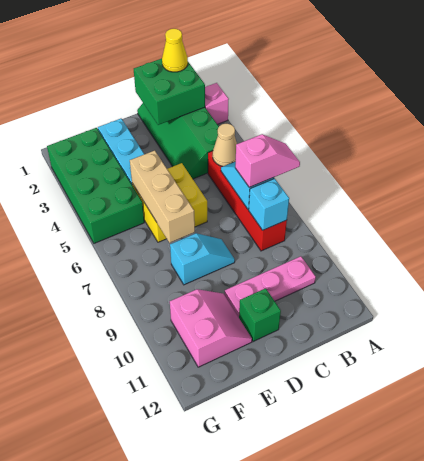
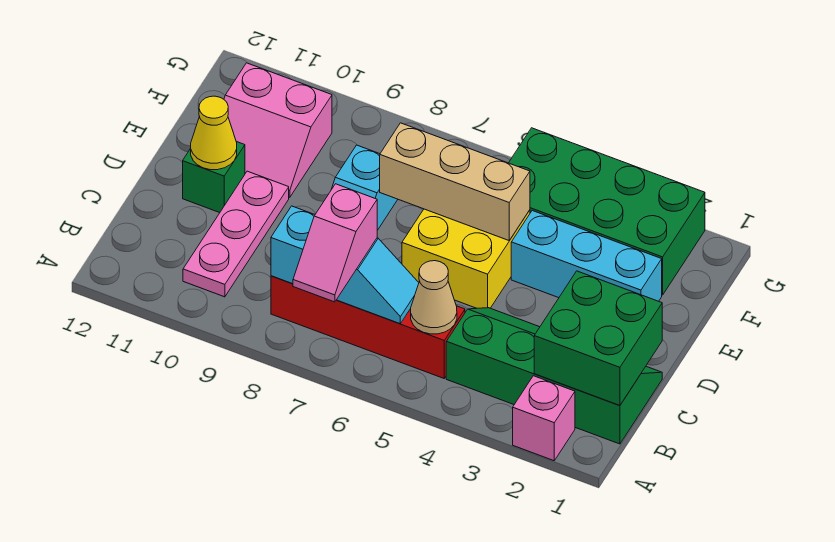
yellow cone B1 level 3 -> yellow cone D11 level 2

